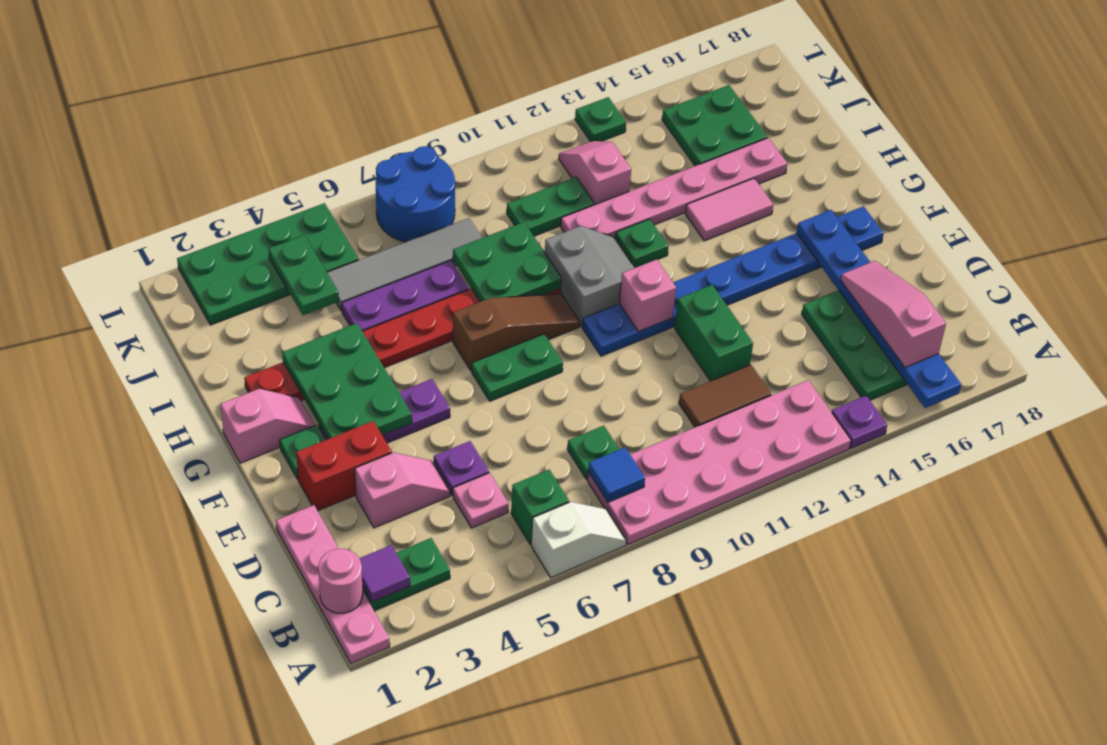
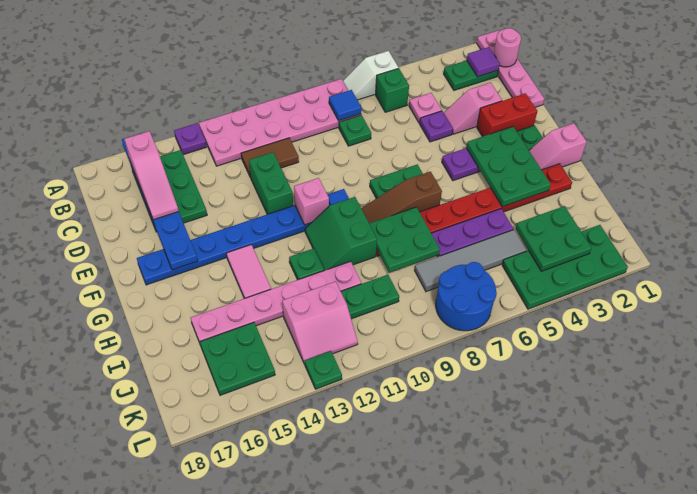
grey slope G10:H11 level 1 top 10 -> green slope G10:H11 level 1 top 10
pink tile H14:H15 level 1 -> pink tile G14:H14 level 1
green plate J4:K4 level 2 -> green plate J3:K4 level 2
pink slope J12:K12 level 1 top J -> pink slope J12:K13 level 1 top J

